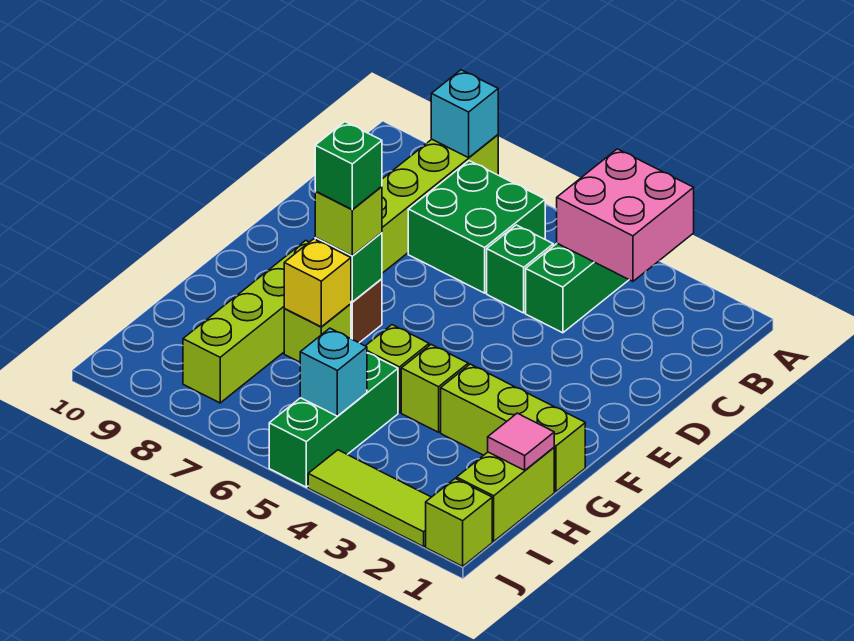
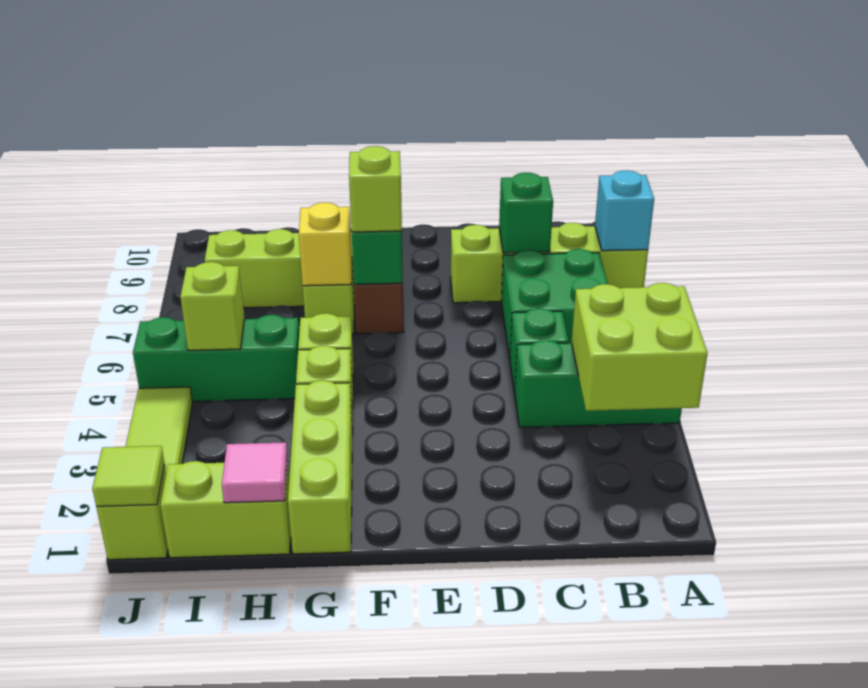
pink brick A3:B4 level 2 -> lime brick A3:B4 level 2
green brick F7 level 4 -> green brick C8 level 2
cyan brick I5 level 2 -> lime brick I5 level 2
none -> lime tile J1 level 2

